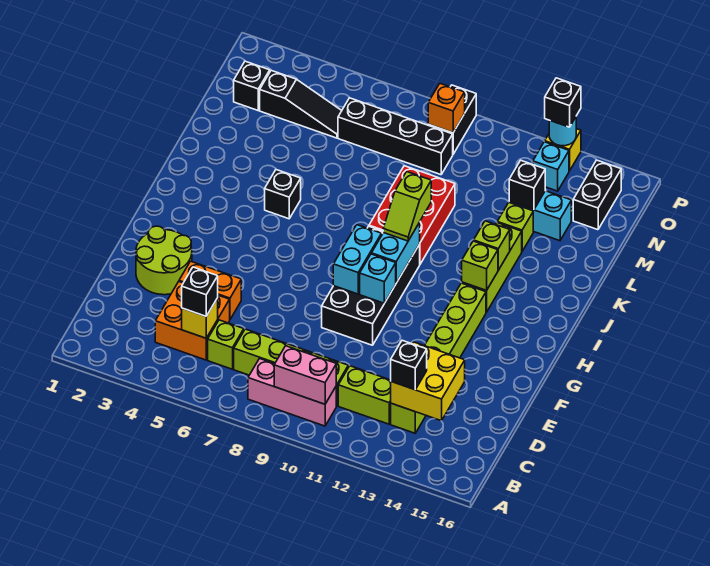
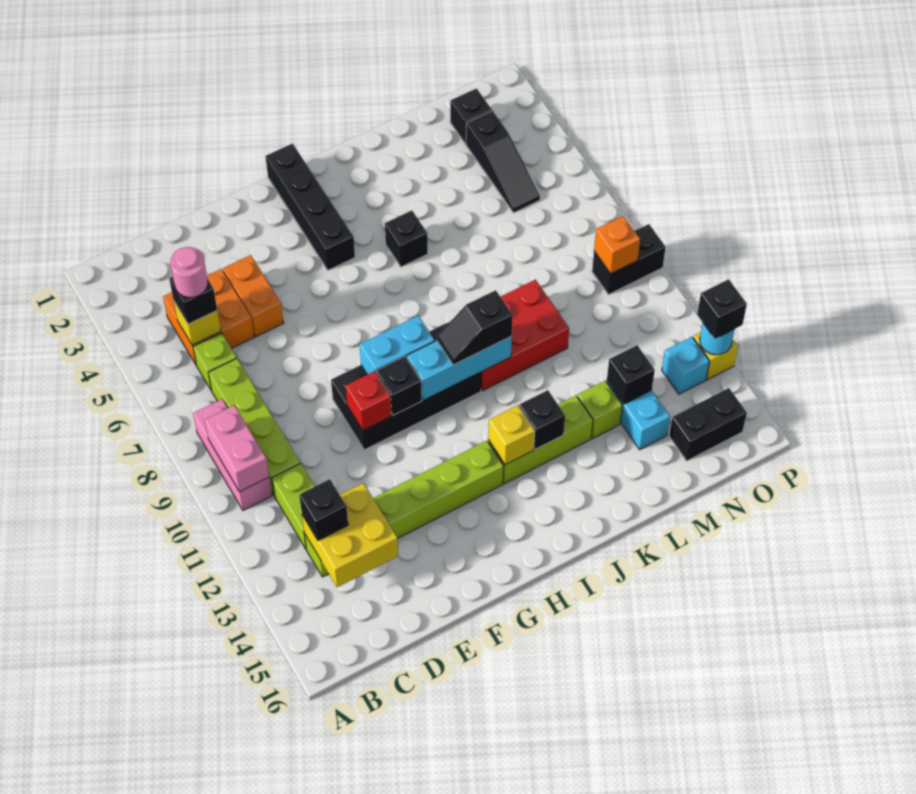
none -> pink round brick C5 level 4
lime round brick E2:F3 level 1 -> none
none -> red brick F10 level 2
cyan brick G10 level 2 -> black brick G10 level 2
cyan brick H10:I10 level 2 -> cyan brick H10:J10 level 2
lime slope I10:J10 level 3 top J -> black slope I10:J10 level 3 top J
lime brick I13 level 2 -> yellow brick I13 level 2
lime brick J13 level 2 -> black brick J13 level 2
black brick N6:N9 level 1 -> black brick H1:H4 level 1

